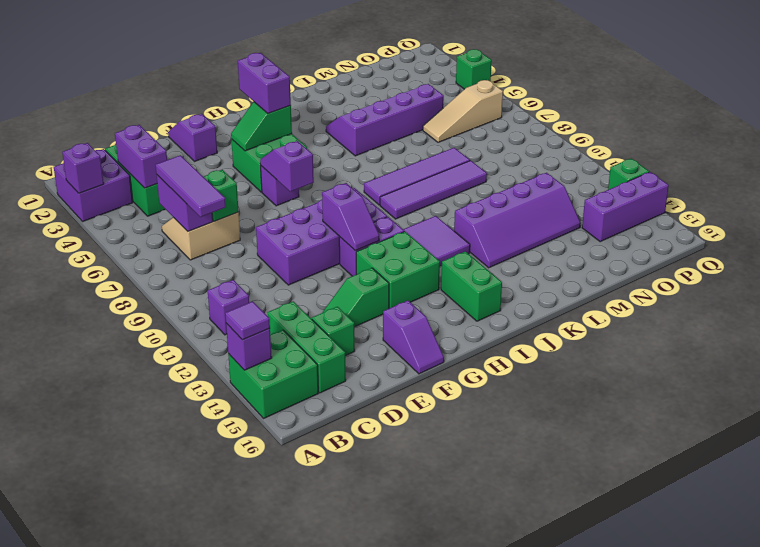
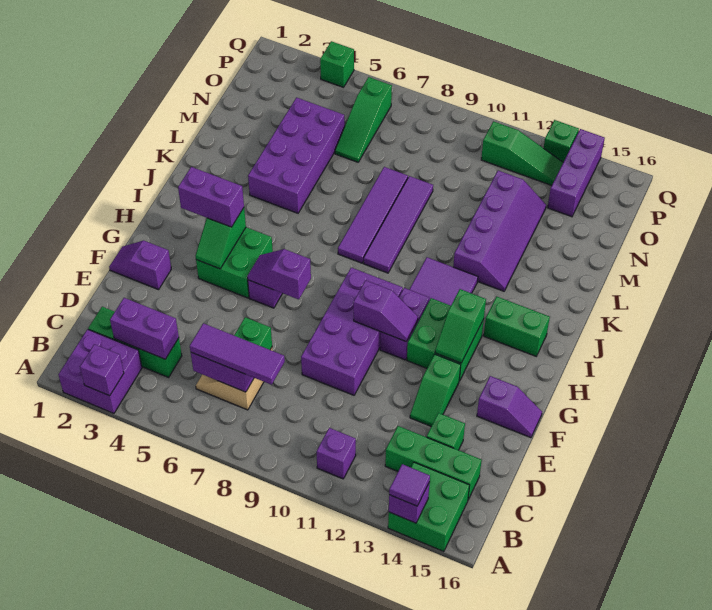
none -> green slope G13:H13 level 2 top H
purple slope K4:N5 level 1 top 5 -> purple brick K4:N5 level 1
tan slope N6:P6 level 1 top P -> green slope N6:P6 level 1 top P
none -> green slope P11:P13 level 1 top 11

